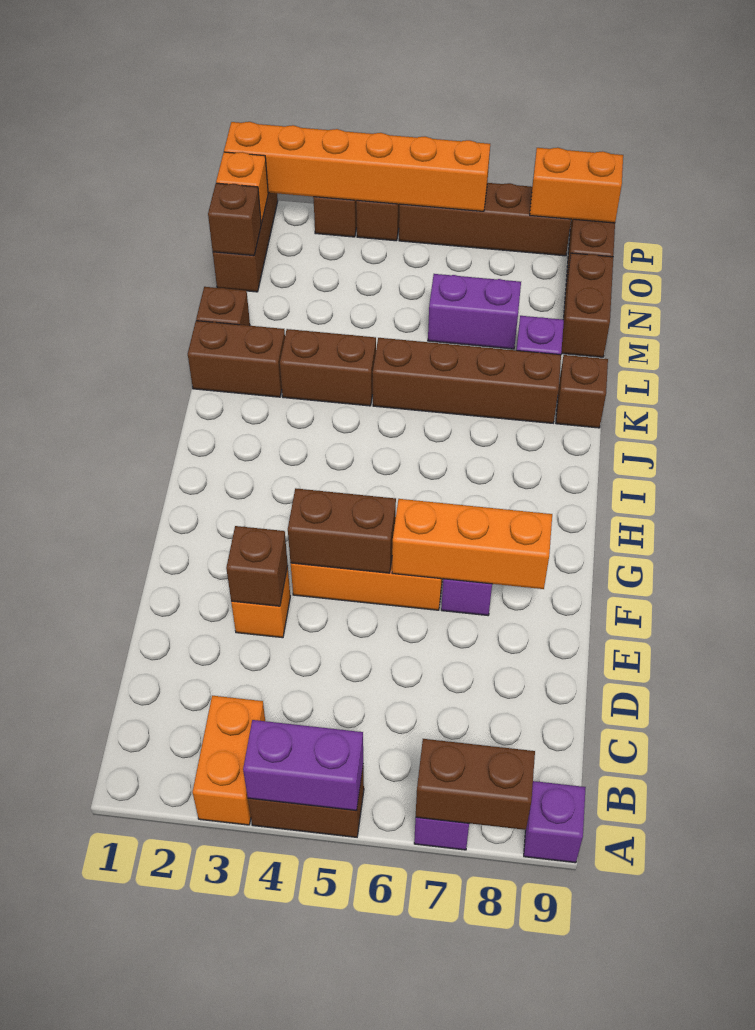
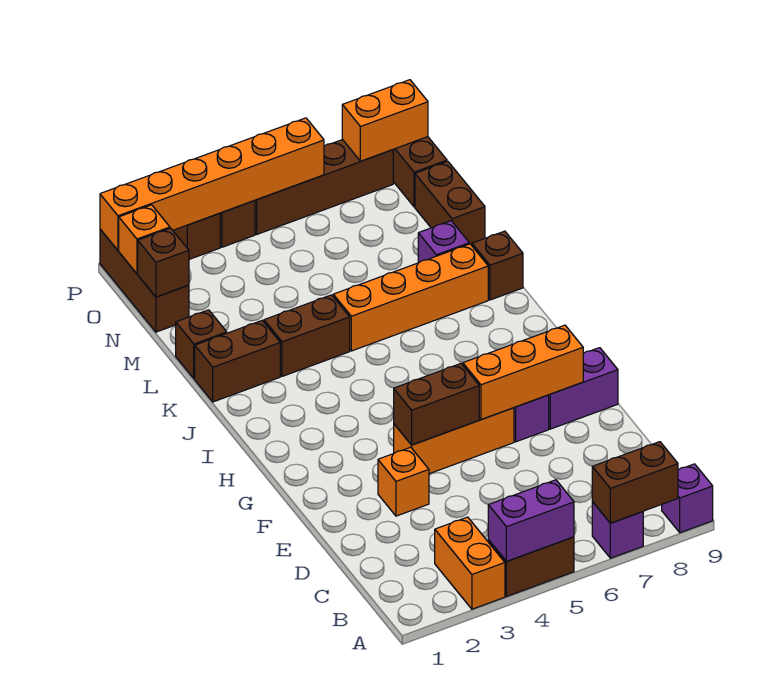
brown brick E3 level 2 -> none
brown brick K5:K8 level 1 -> orange brick K5:K8 level 1
purple brick M6:M7 level 1 -> purple brick F8:F9 level 1

